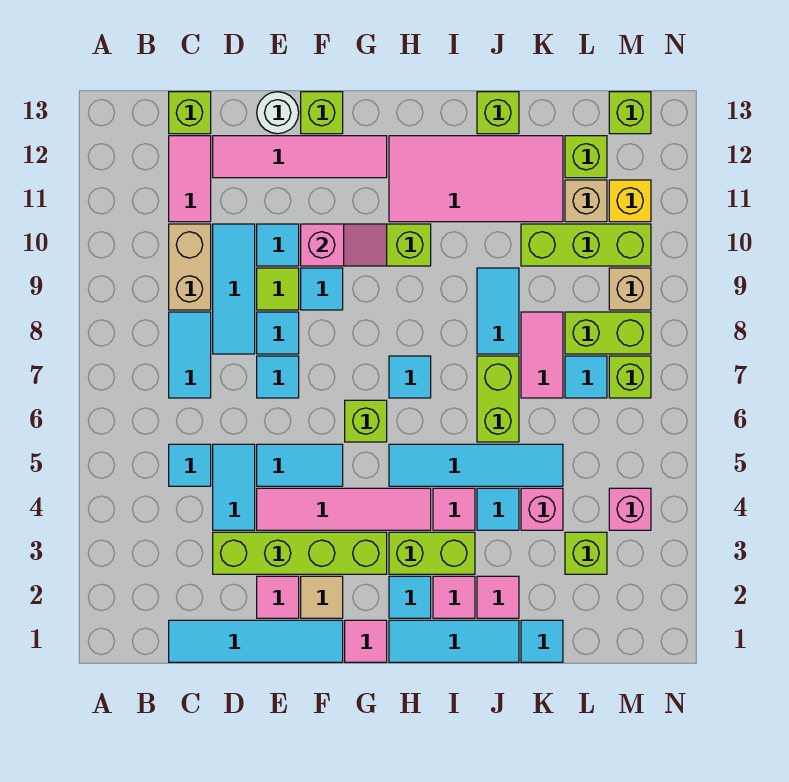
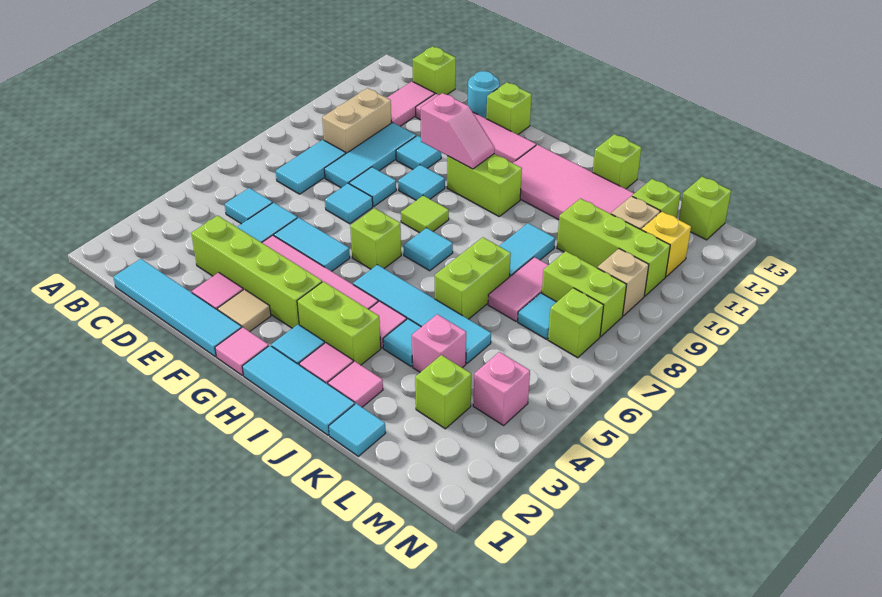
lime tile E9 level 1 -> lime tile G8 level 1
white round brick E13 level 1 -> cyan round brick E13 level 1

